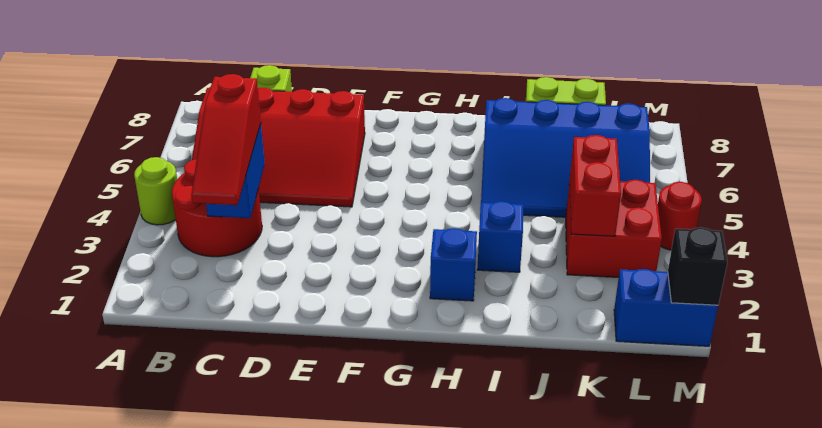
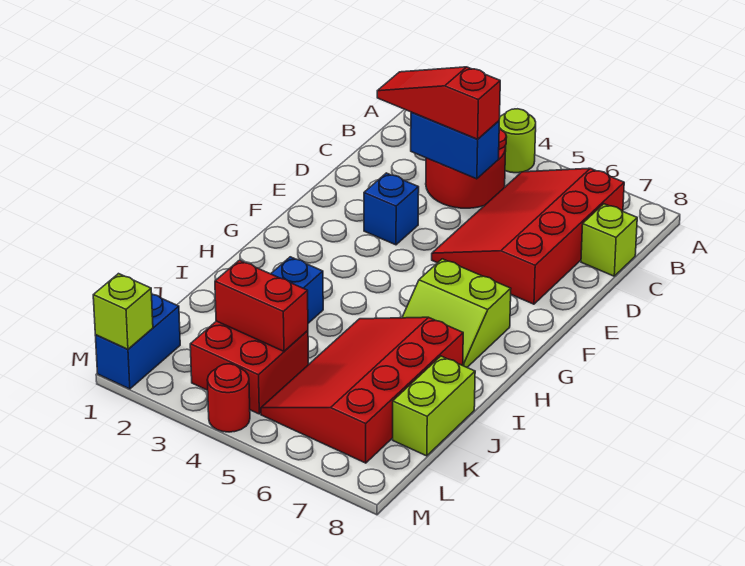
none -> lime slope G6:H7 level 1 top G
blue brick H2 level 1 -> blue brick E3 level 1
blue slope I5:L7 level 1 top 7 -> red slope I5:L7 level 1 top 7
black brick M1 level 2 -> lime brick M1 level 2

